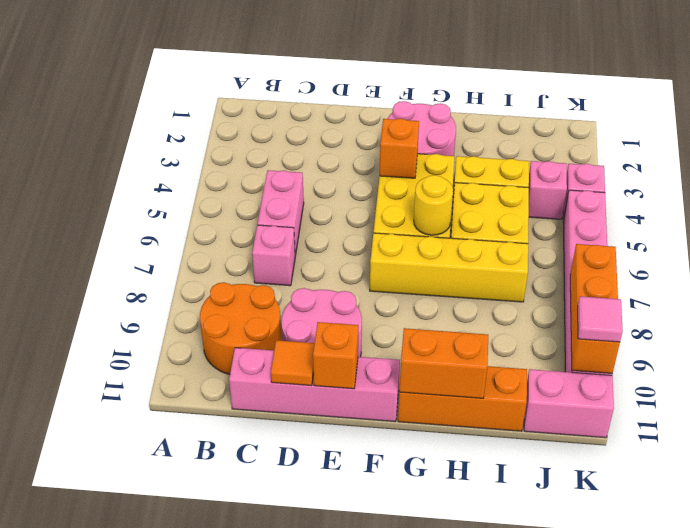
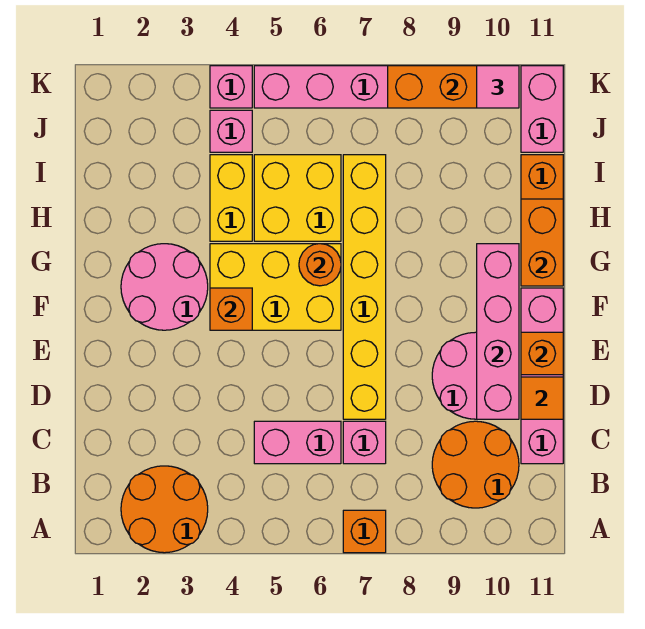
none -> orange round brick A2:B3 level 1
none -> orange brick A7 level 1
none -> pink brick D10:G10 level 2
yellow brick F7:I7 level 1 -> yellow brick D7:I7 level 1
yellow round brick G6 level 2 -> orange round brick G6 level 2

